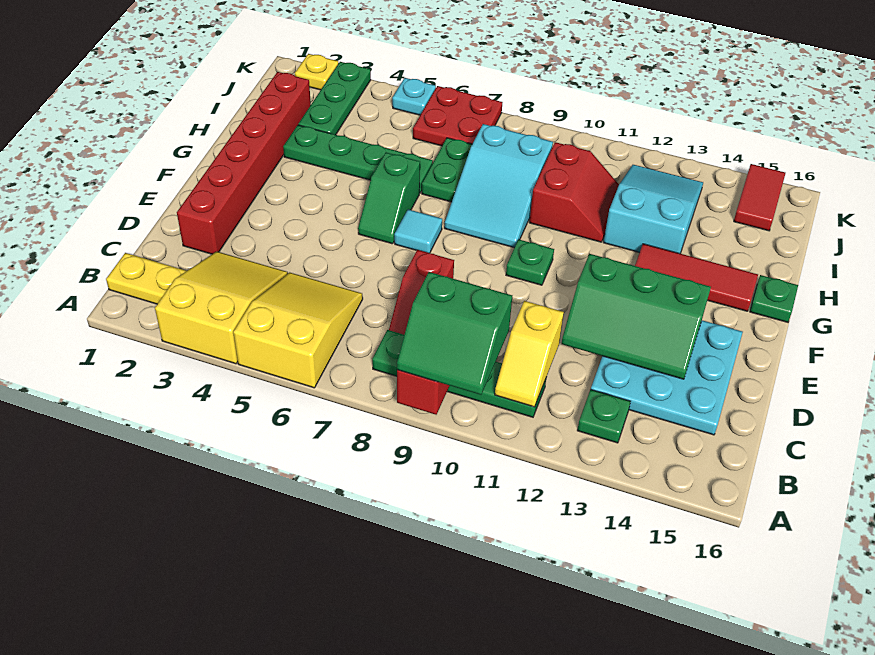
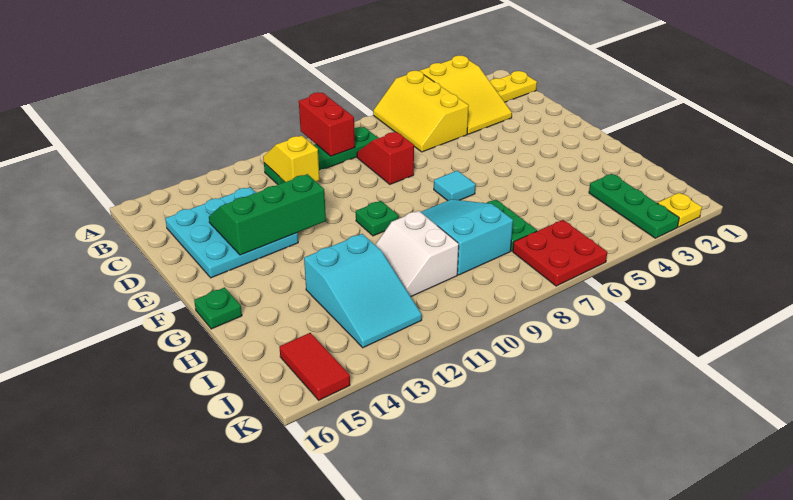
yellow slope A5:C6 level 1 top A -> yellow slope A5:C6 level 1 top 5
green slope A9:B10 level 3 top B -> none
green plate B13 level 1 -> none
red brick D2:I2 level 1 -> none
green slope F6:G6 level 1 top G -> none
red tile G13:G15 level 1 -> none
green plate H3:H6 level 1 -> none
red slope H10:I11 level 1 top 10 -> white slope H10:I11 level 1 top 10
cyan plate K5 level 1 -> none

